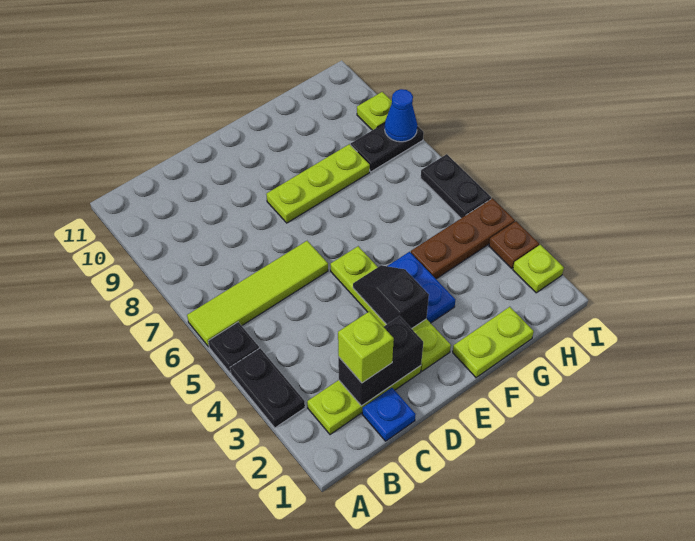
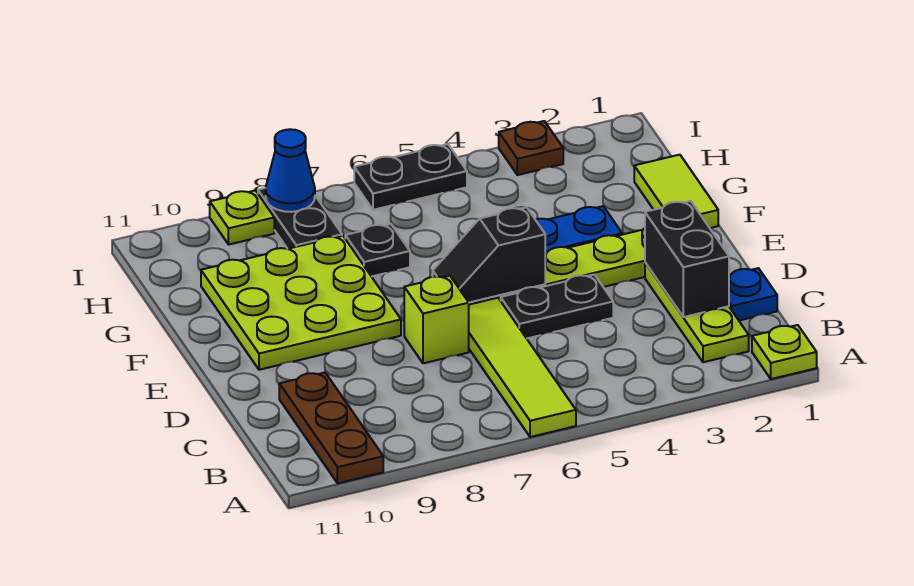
black plate A3:A4 level 1 -> black plate D4:D5 level 1
black plate A5 level 1 -> black plate G7 level 1
lime brick C2 level 3 -> lime brick D7 level 1
black slope E3:E4 level 2 top 3 -> black slope E5:E6 level 2 top 5
lime plate E8:G8 level 1 -> lime plate E8:G10 level 1
lime plate F1:G1 level 1 -> lime tile F1:G1 level 1
brown plate G4:I4 level 1 -> brown plate A10:C10 level 1
lime plate I2 level 1 -> lime plate A1 level 1

